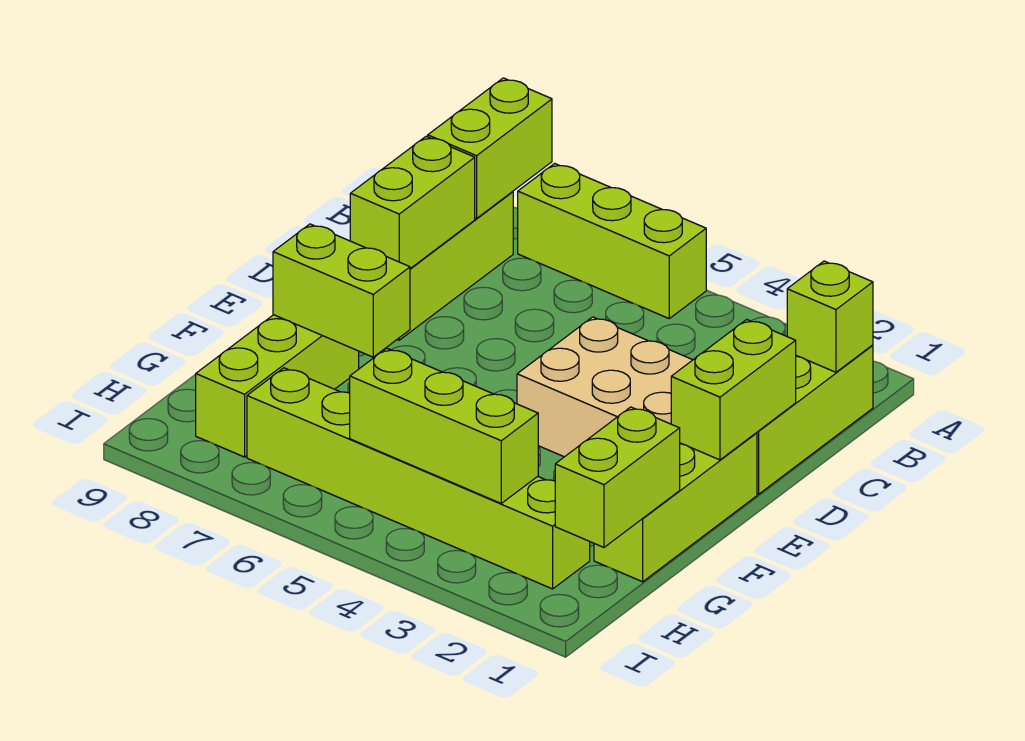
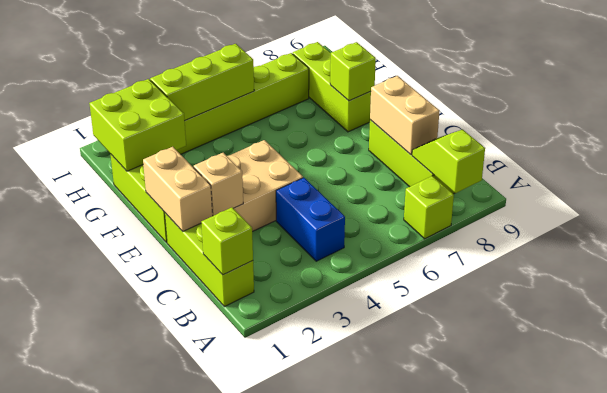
lime brick A5:A7 level 1 -> lime brick A7 level 1
lime brick A8:B8 level 2 -> lime slope A8:B8 level 2 top A
none -> blue brick B4:C4 level 1
lime brick C8:D8 level 2 -> tan brick C8:D8 level 2
lime brick D1:E1 level 2 -> tan brick D1:E1 level 2
none -> tan brick D2 level 2
lime brick F7:F8 level 2 -> lime brick F8 level 2
lime brick G1:H1 level 2 -> lime brick G1:H2 level 2

